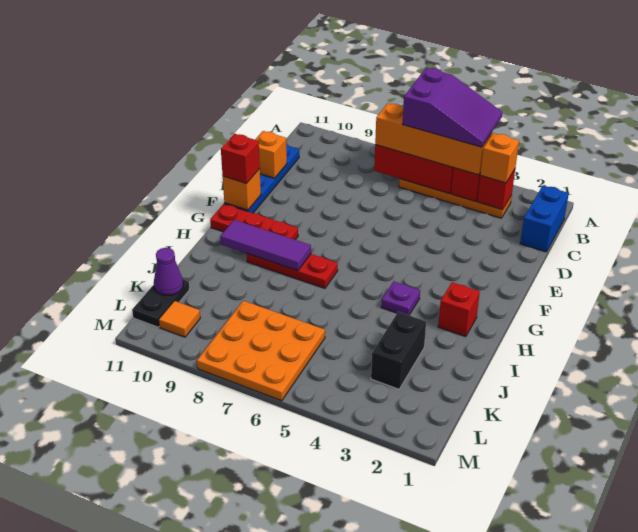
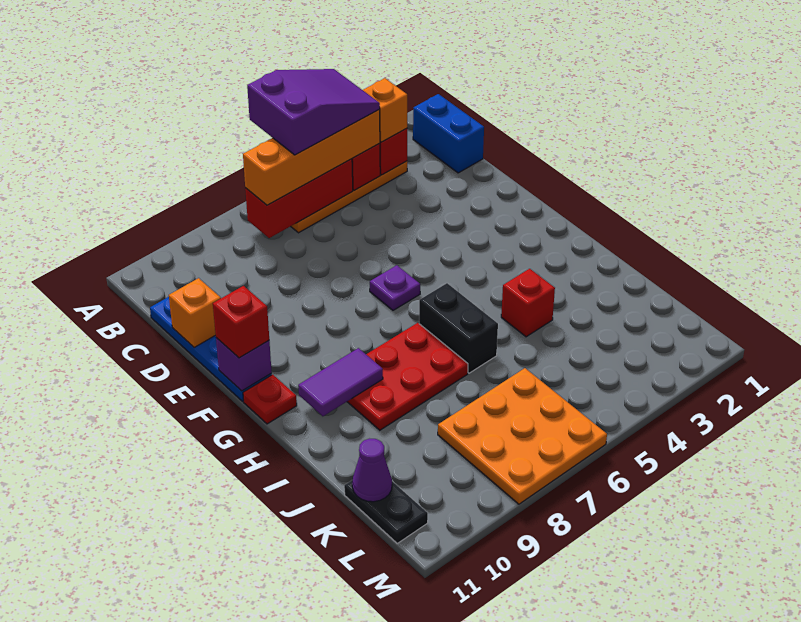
orange brick F11 level 2 -> purple brick F11 level 2
red plate G9:G11 level 1 -> red plate G11 level 1
red brick H2 level 1 -> red brick I4 level 1
purple plate H4 level 1 -> purple plate F6 level 1
red plate H7:H9 level 1 -> red plate H7:I9 level 1
purple tile H8:H10 level 2 -> purple tile H9:H10 level 2
black brick J3:K3 level 1 -> black brick H6:I6 level 1
orange tile L10 level 1 -> none

